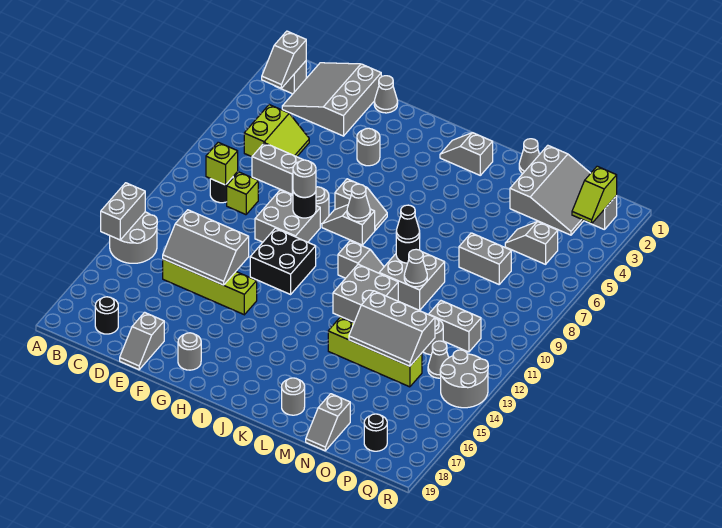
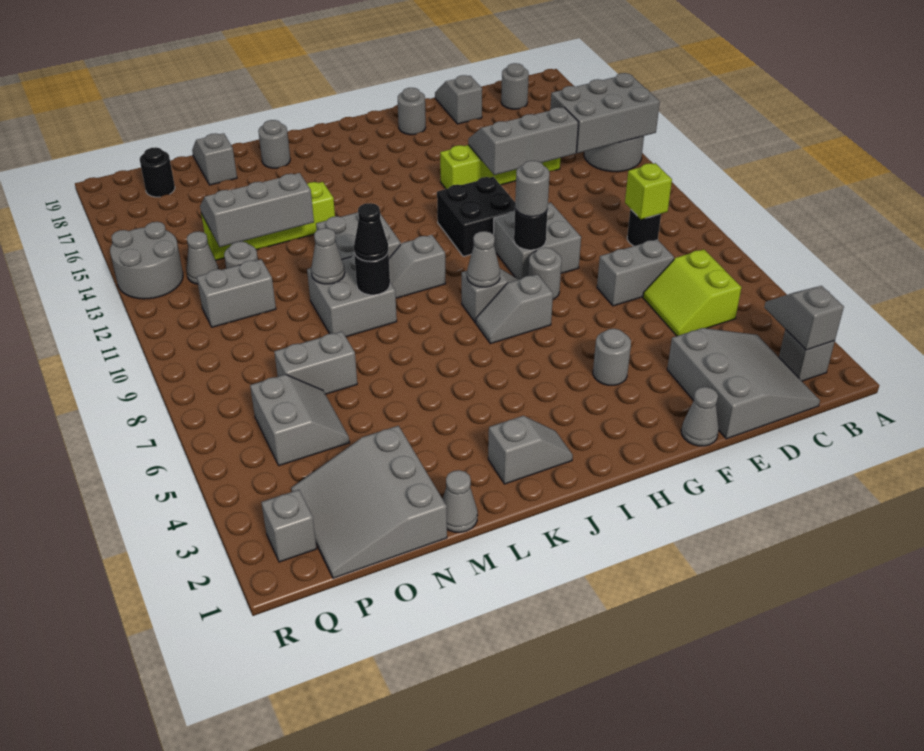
grey brick A13:A14 level 2 -> grey brick A13:C14 level 2
black round brick C18 level 1 -> grey round brick C18 level 1
lime brick D9 level 1 -> none
grey slope O5:P5 level 1 top P -> grey slope O5:P6 level 1 top P
lime slope Q2:Q3 level 2 top 2 -> none

